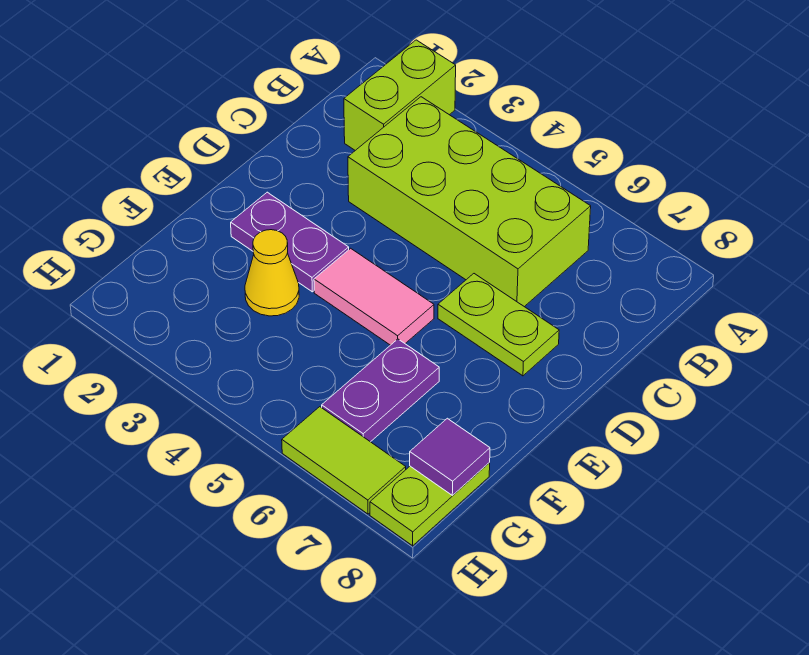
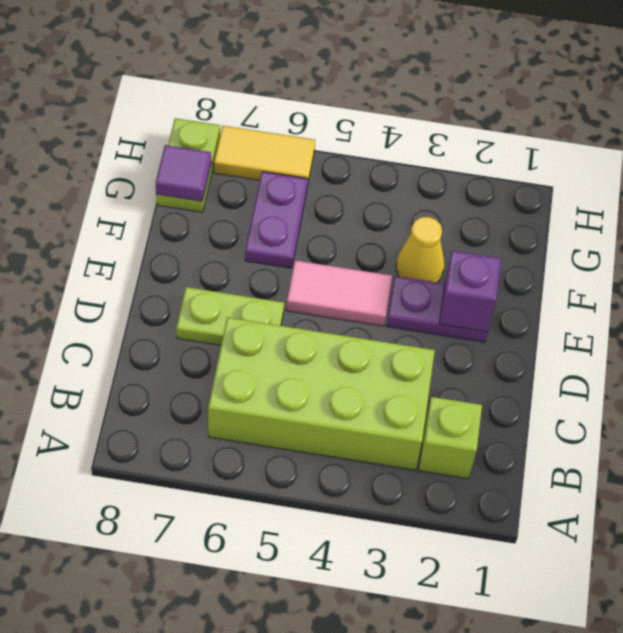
lime brick A2:B2 level 1 -> lime brick B2 level 1
none -> purple brick E2 level 2
lime tile H6:H7 level 1 -> yellow tile H6:H7 level 1

